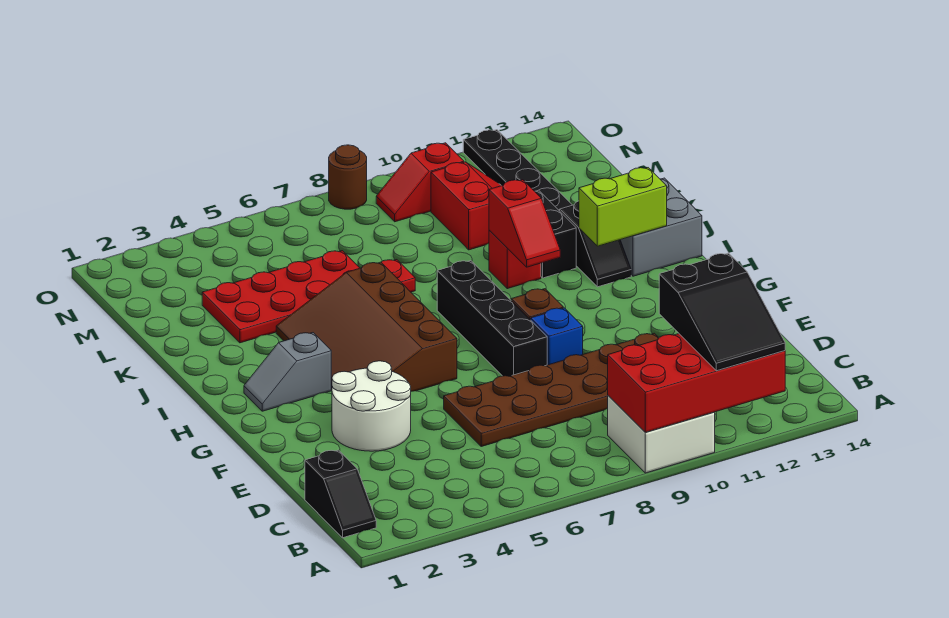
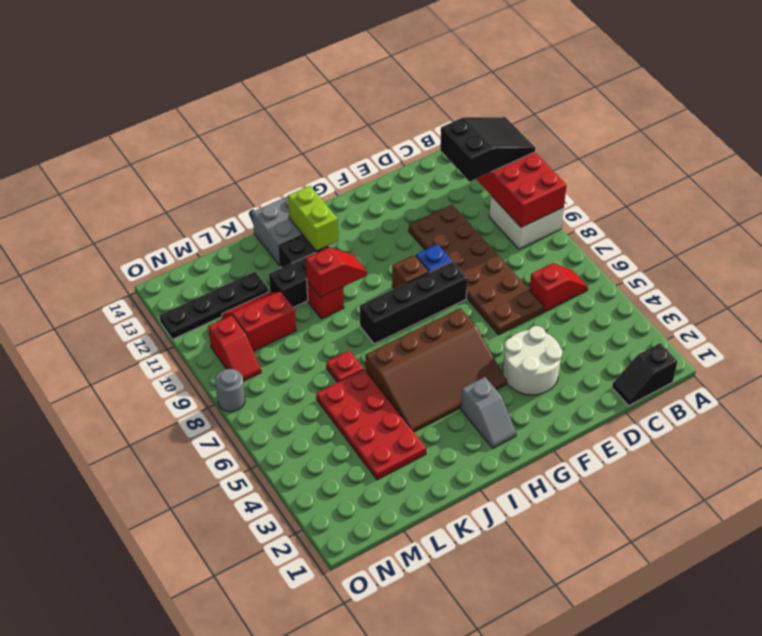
black slope B1:C1 level 1 top C -> black slope B1:C1 level 1 top B
none -> red slope B6:C6 level 1 top C
brown round brick O8 level 1 -> grey round brick O8 level 1

